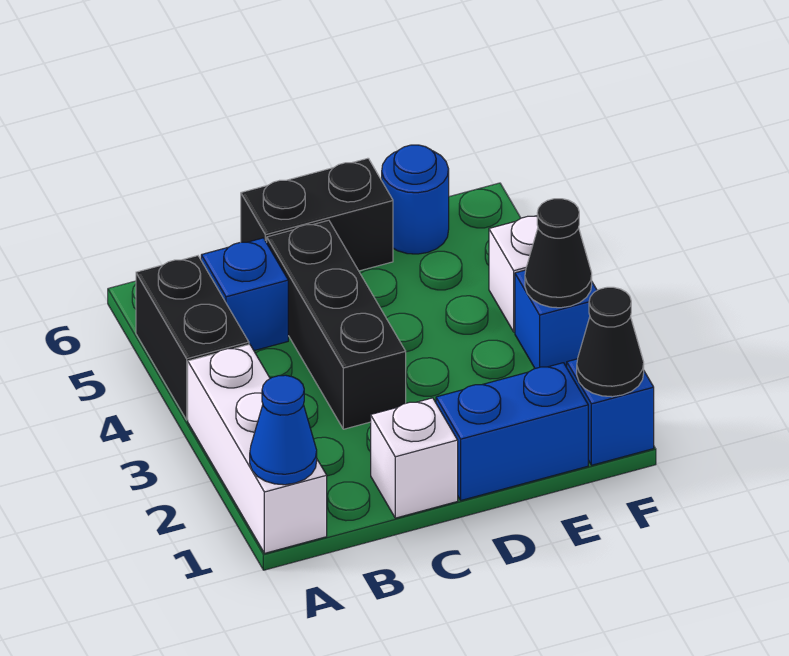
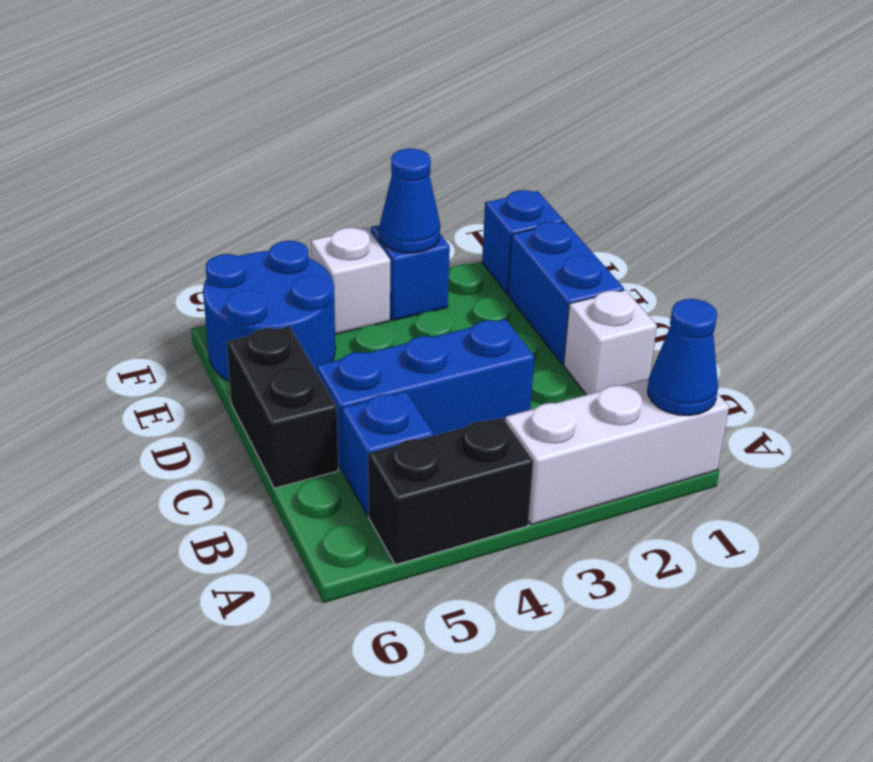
black brick C3:C5 level 1 -> blue brick C3:C5 level 1
blue round brick E6 level 1 -> blue round brick E5:F6 level 1
black cone F1 level 2 -> none
black cone F3 level 2 -> blue cone F3 level 2

